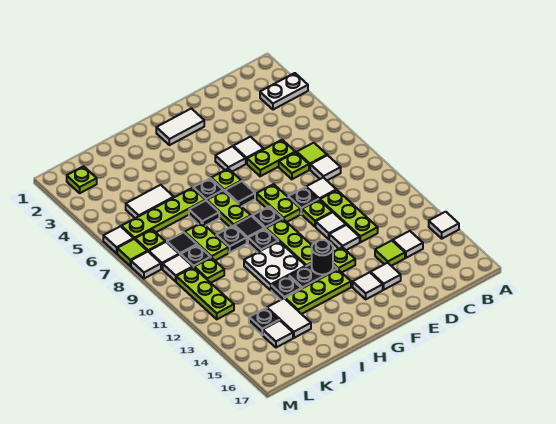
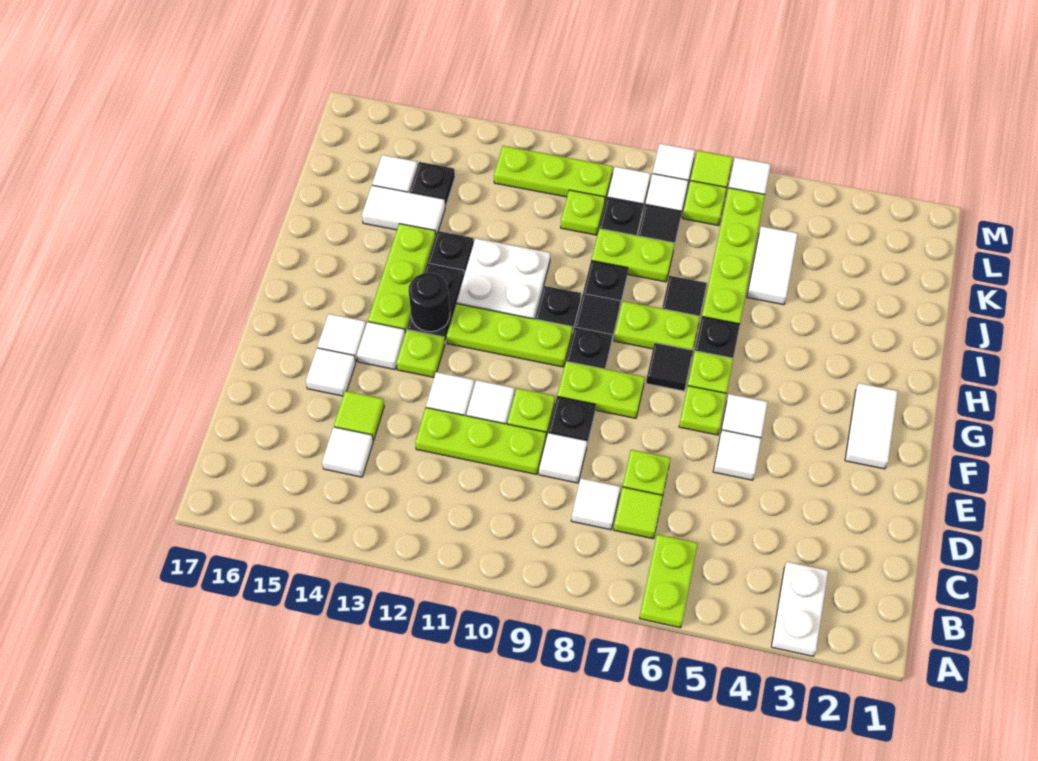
white tile A14 level 1 -> white tile F14 level 1
lime plate D6:E6 level 1 -> lime plate A6:B6 level 1
lime plate L2 level 1 -> lime plate F6 level 1

